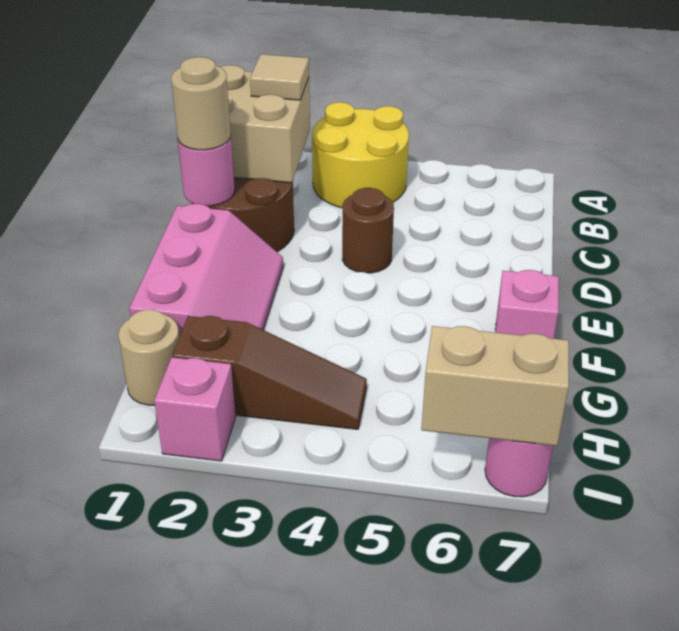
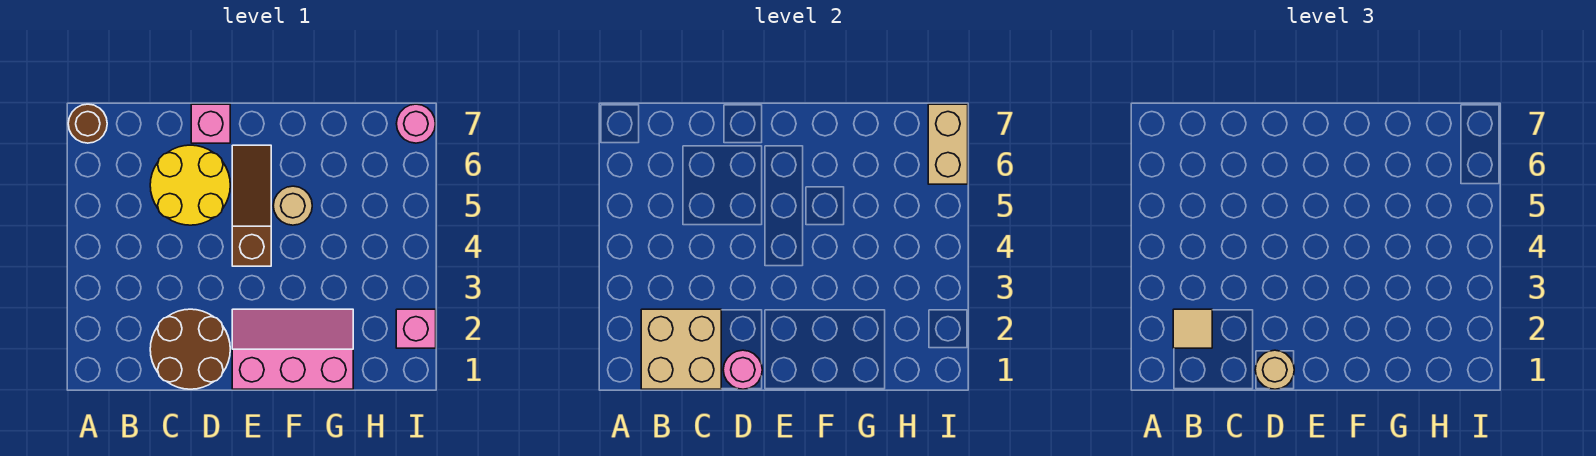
yellow round brick A3:B4 level 1 -> yellow round brick C5:D6 level 1
brown round brick D4 level 1 -> brown round brick A7 level 1
pink brick F7 level 1 -> pink brick D7 level 1
tan round brick H1 level 1 -> tan round brick F5 level 1
brown slope H2:H4 level 1 top 2 -> brown slope E4:E6 level 1 top 4

